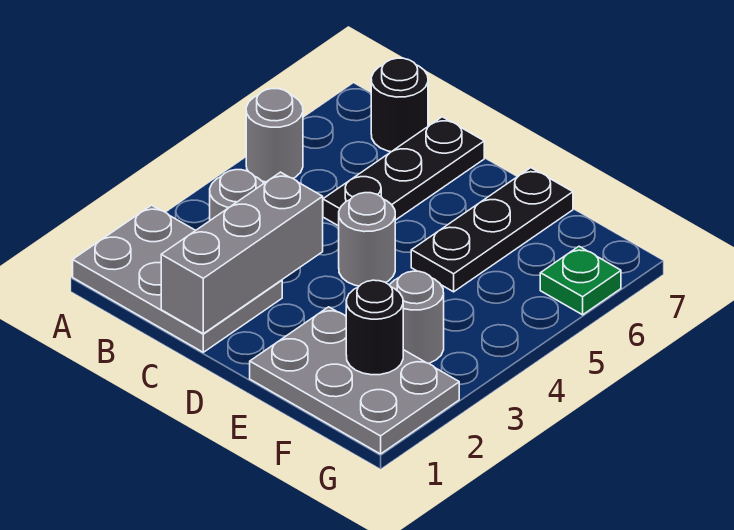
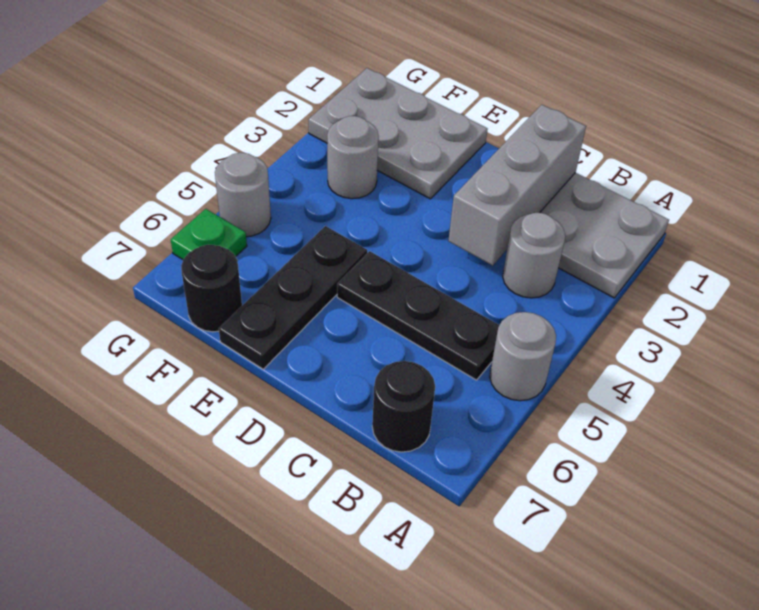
black plate C5:C7 level 1 -> black plate B5:D5 level 1
grey round brick D4 level 1 -> grey round brick G5 level 1
black round brick F2 level 2 -> black round brick F7 level 1

